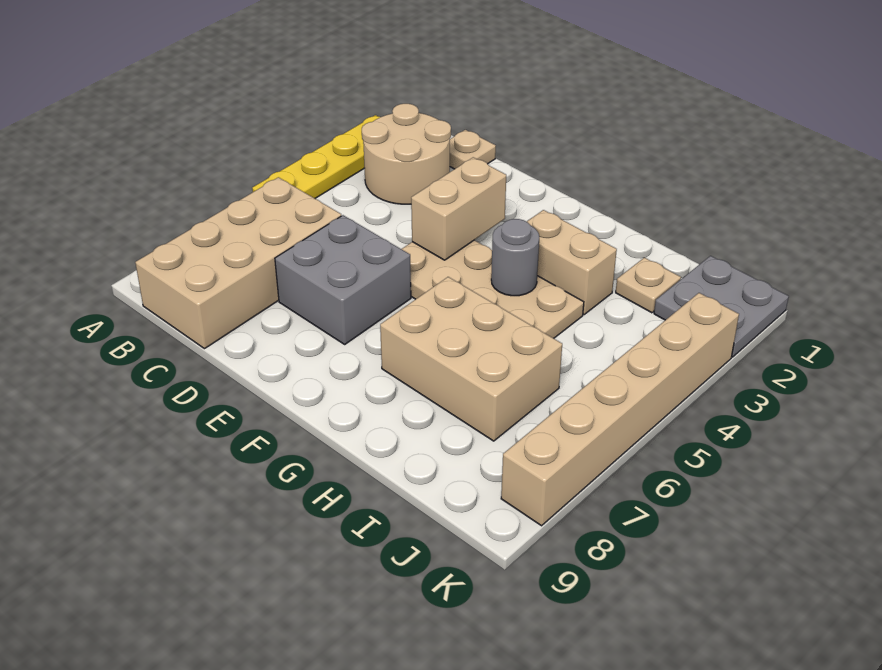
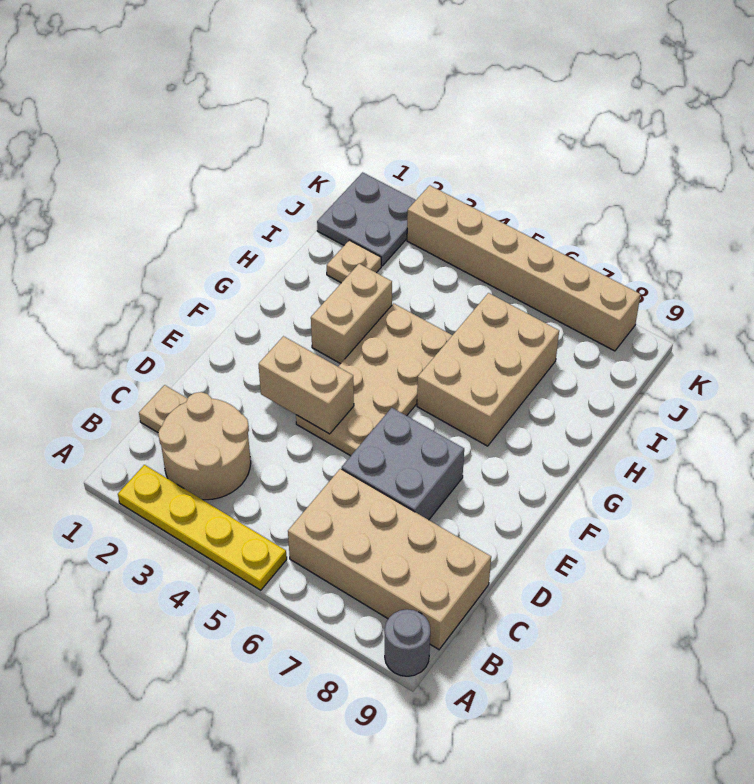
grey round brick G4 level 2 -> grey round brick A9 level 1

